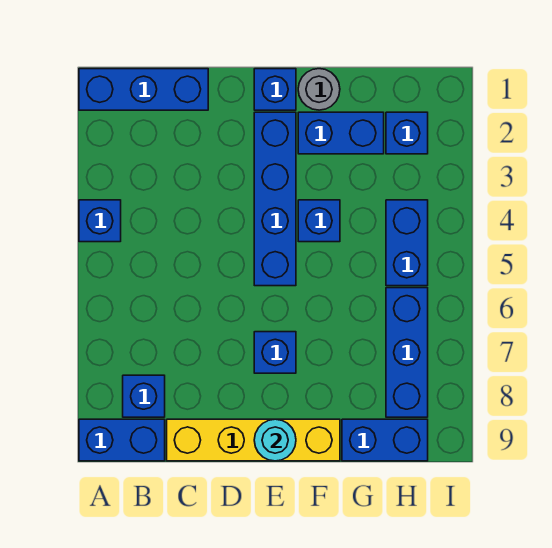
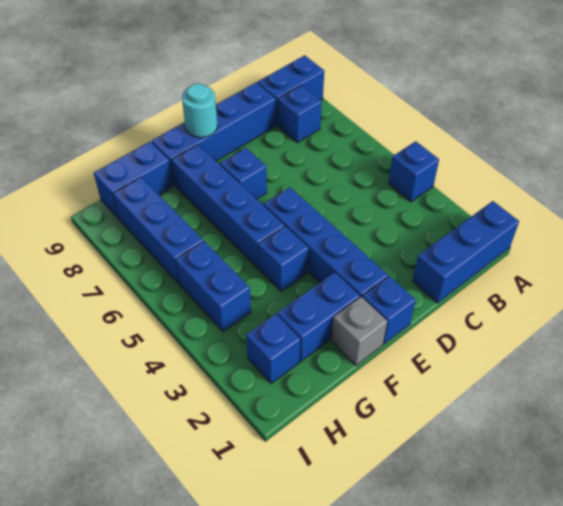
yellow brick C9:F9 level 1 -> blue brick C9:F9 level 1
grey round brick F1 level 1 -> grey brick F1 level 1
none -> blue brick F5:F8 level 1

